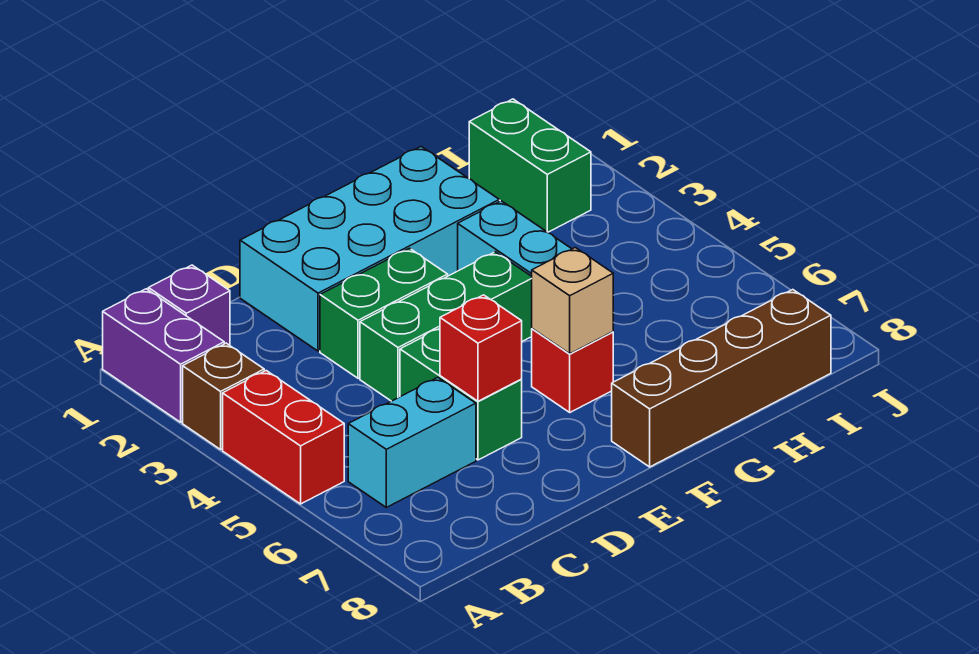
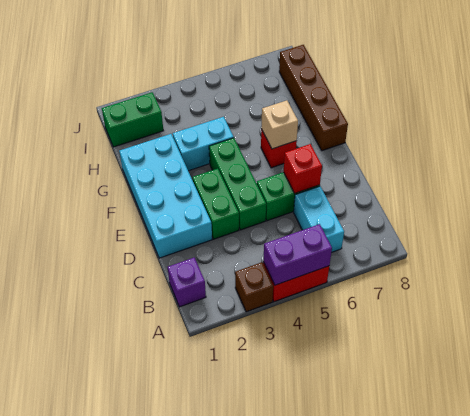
purple brick A1:A2 level 1 -> purple brick A4:A5 level 2

